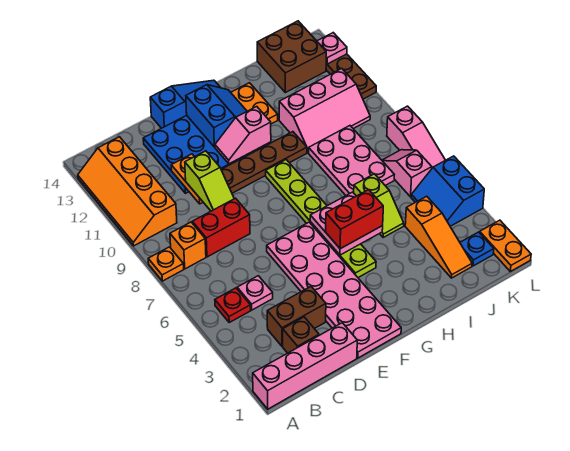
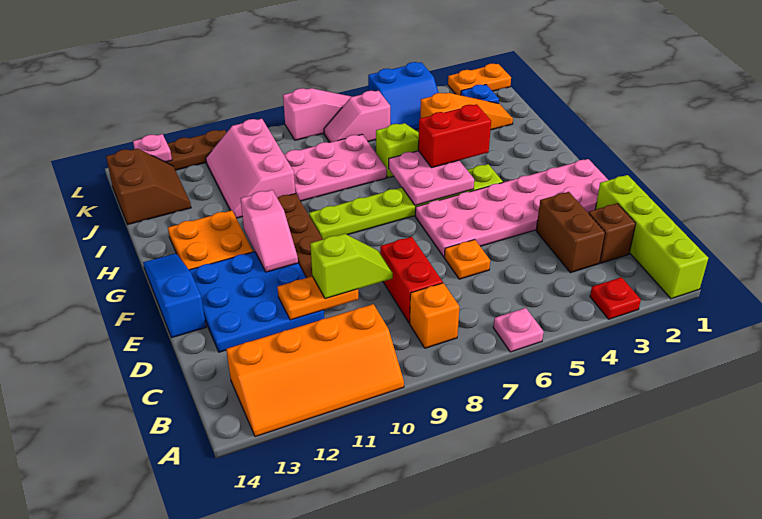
pink brick A1:D1 level 1 -> lime brick A1:D1 level 1
orange plate A8 level 1 -> orange plate D6 level 1
red plate B5 level 1 -> red plate A3 level 1
pink plate C5 level 1 -> pink plate A6 level 1
blue slope F12:G13 level 2 top F -> none
red brick G5:H5 level 3 -> red brick H4:H5 level 3
pink slope I10:K11 level 1 top 11 -> pink slope I10:K11 level 1 top 10
brown brick J13:K14 level 1 -> brown slope J13:K14 level 1 top 14

